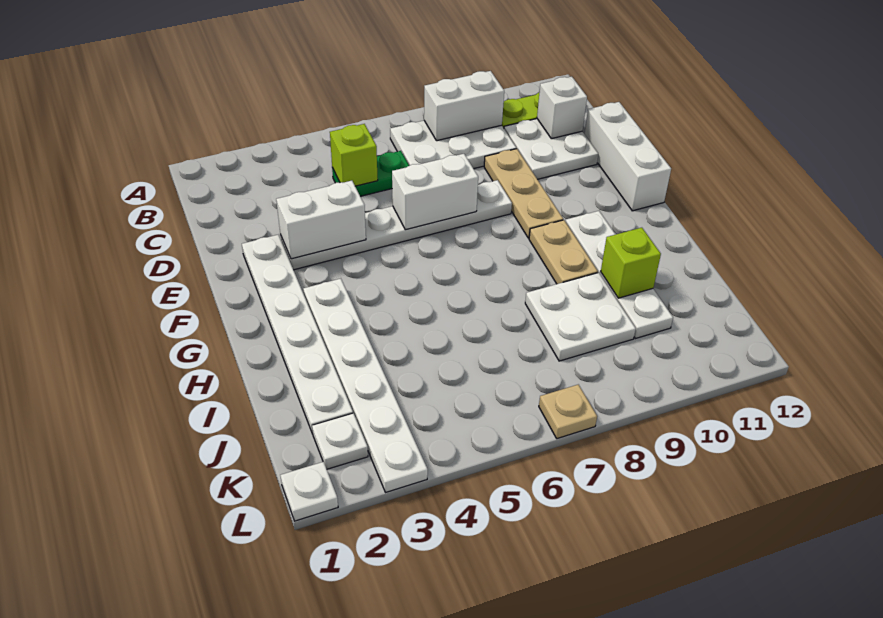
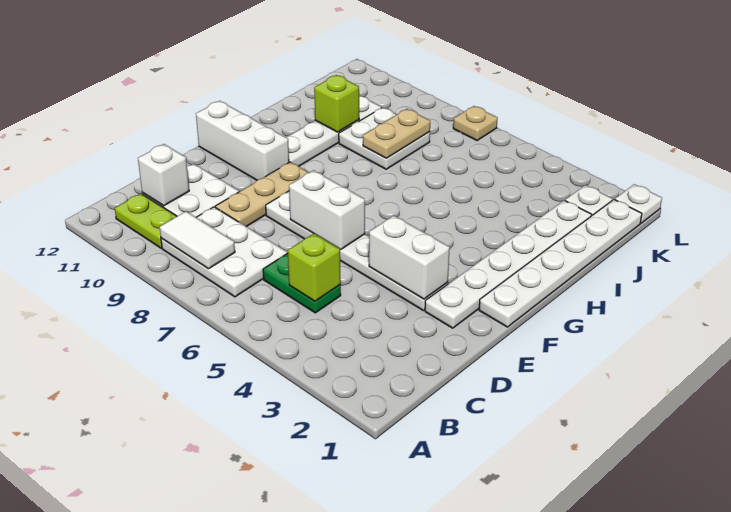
white brick B8:B9 level 2 -> white tile B8:B9 level 2
white brick D12:F12 level 1 -> white brick F10:F12 level 1
white plate G3:L3 level 1 -> white plate F1:K1 level 1
tan plate G9:H9 level 1 -> tan plate I8:J8 level 2

